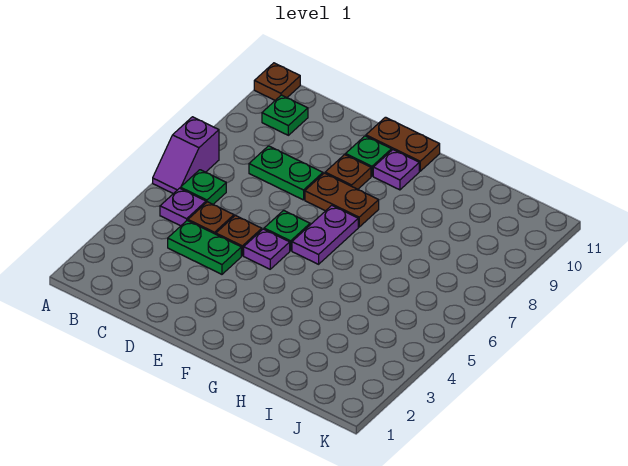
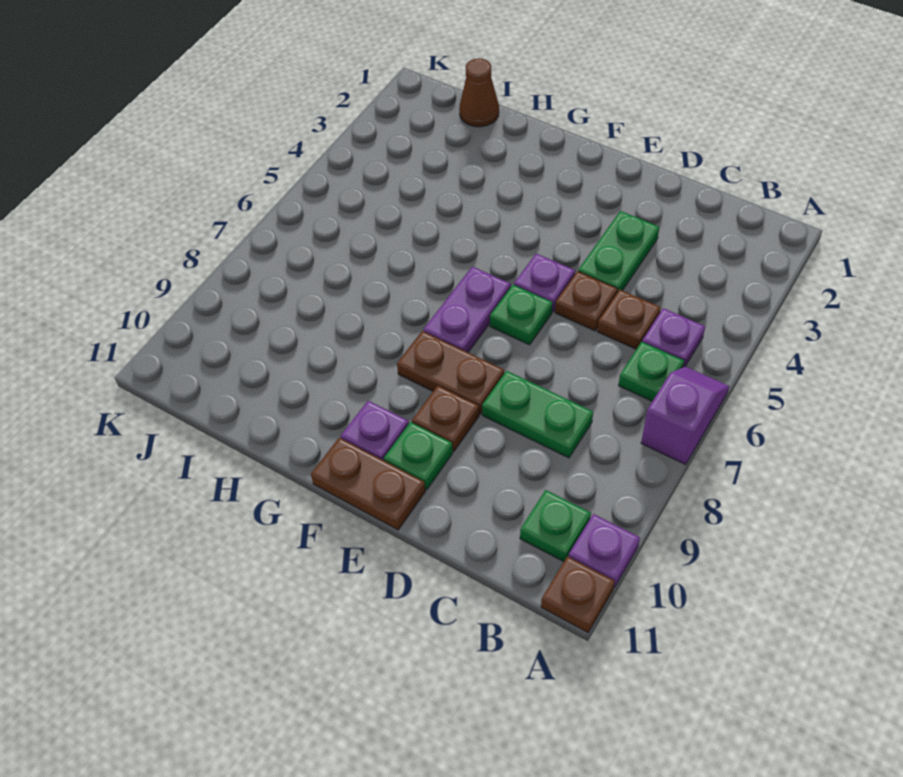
none -> purple plate A10 level 1
green plate C4:D4 level 1 -> green plate D3:D4 level 1
none -> brown cone I1 level 1

